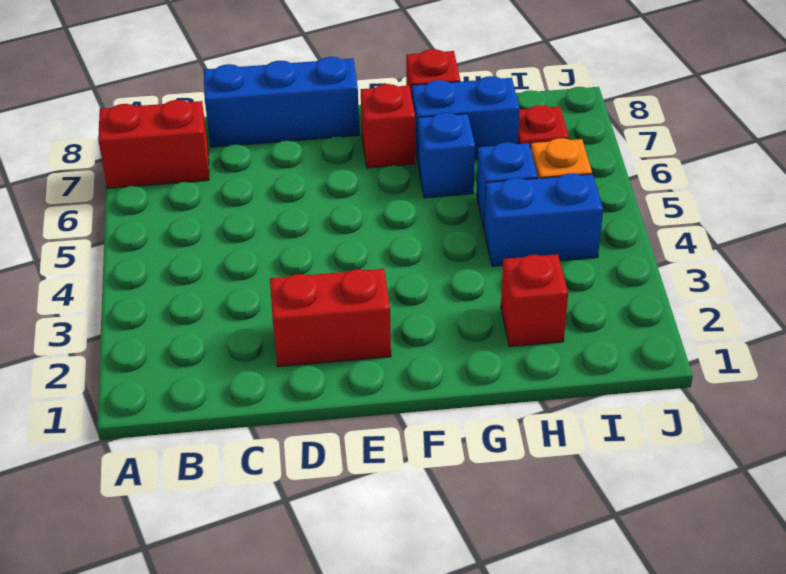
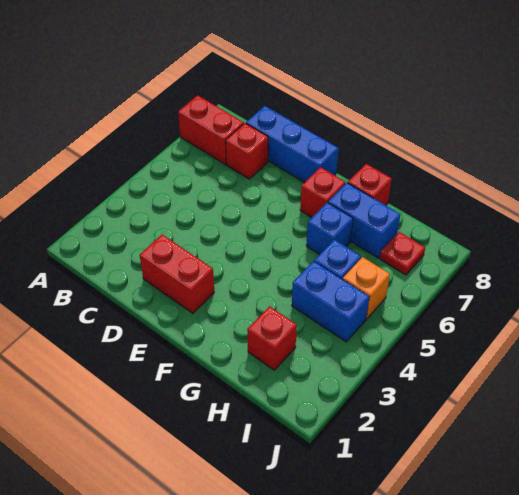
none -> red brick C7 level 1

